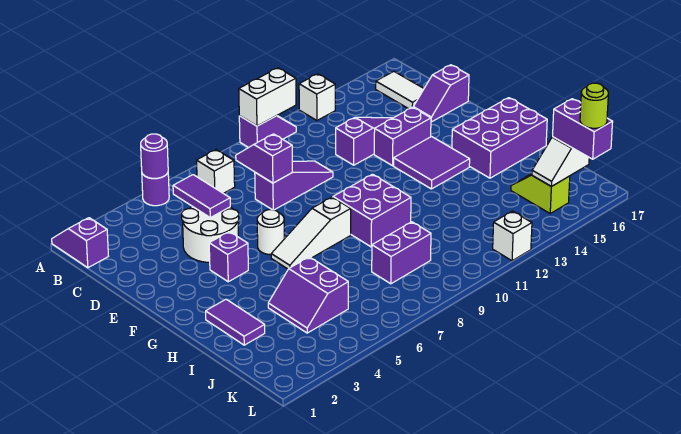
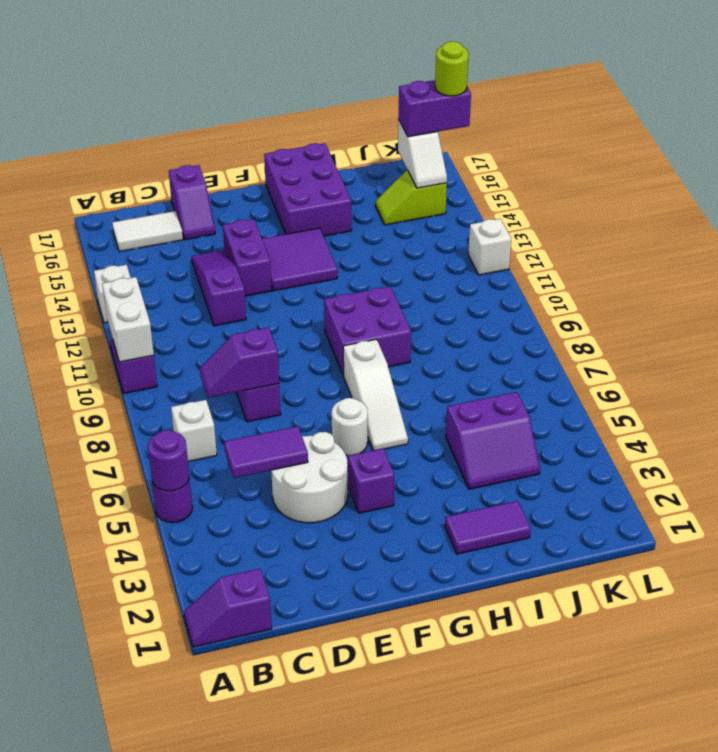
purple brick J8:J9 level 1 -> none

